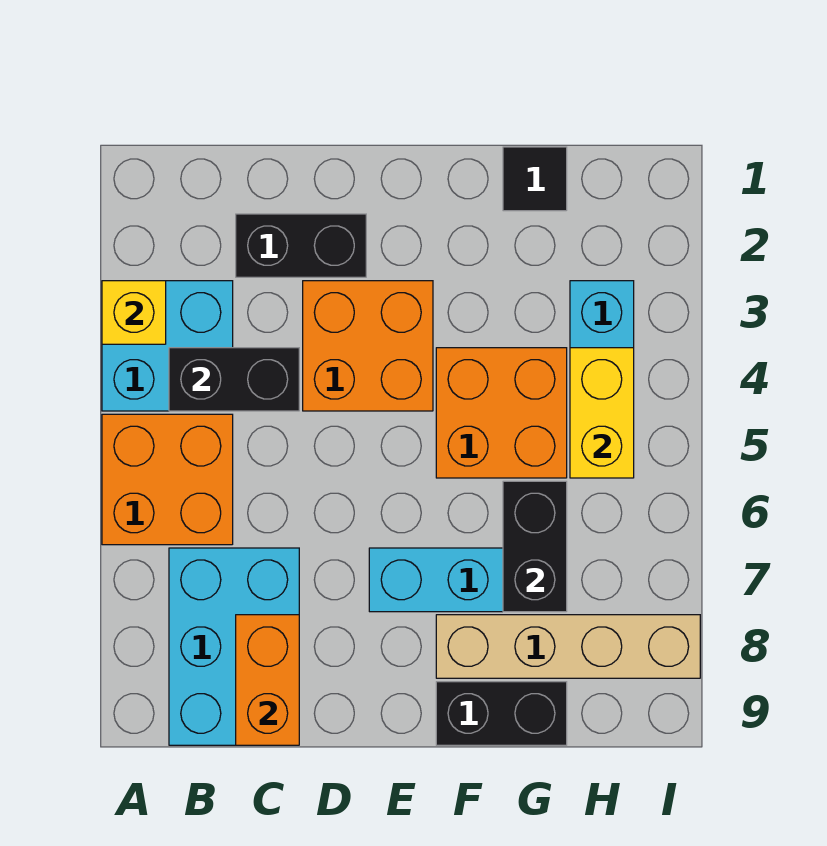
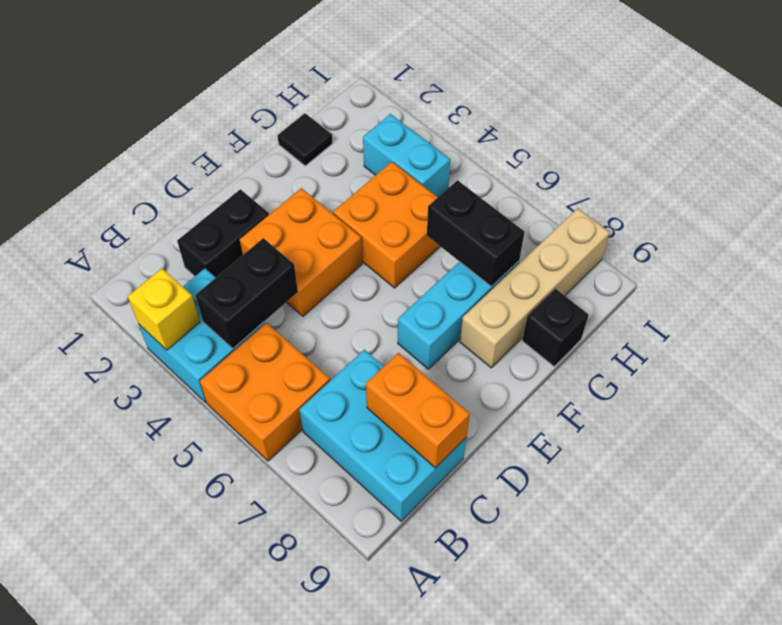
black brick F9:G9 level 1 -> black brick G9 level 1
yellow brick H4:H5 level 2 -> none

